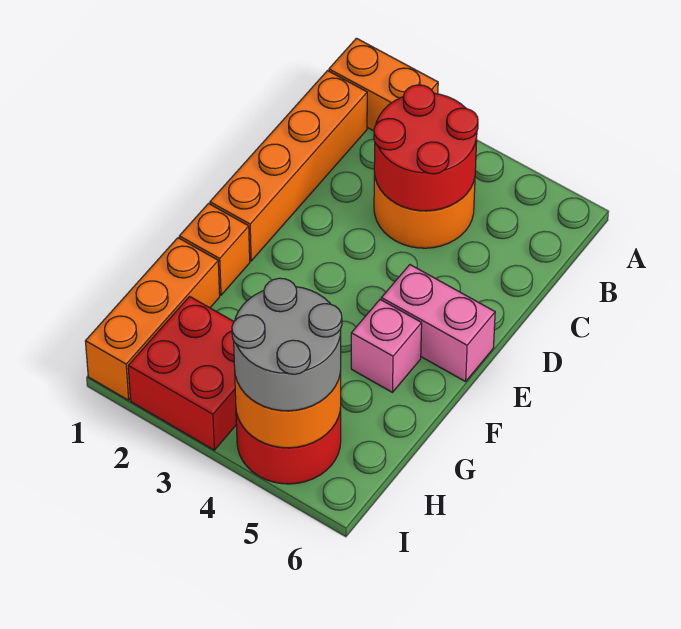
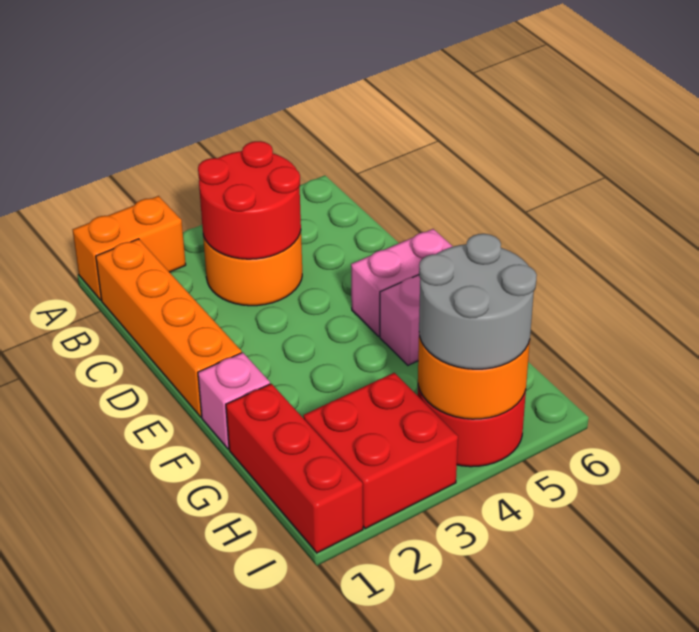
orange brick F1 level 1 -> pink brick F1 level 1
orange brick G1:I1 level 1 -> red brick G1:I1 level 1

